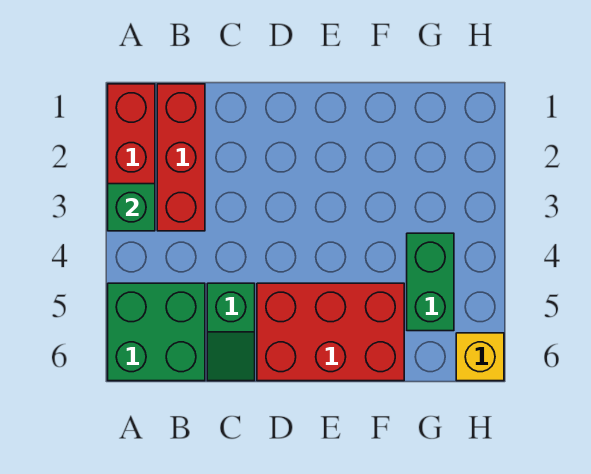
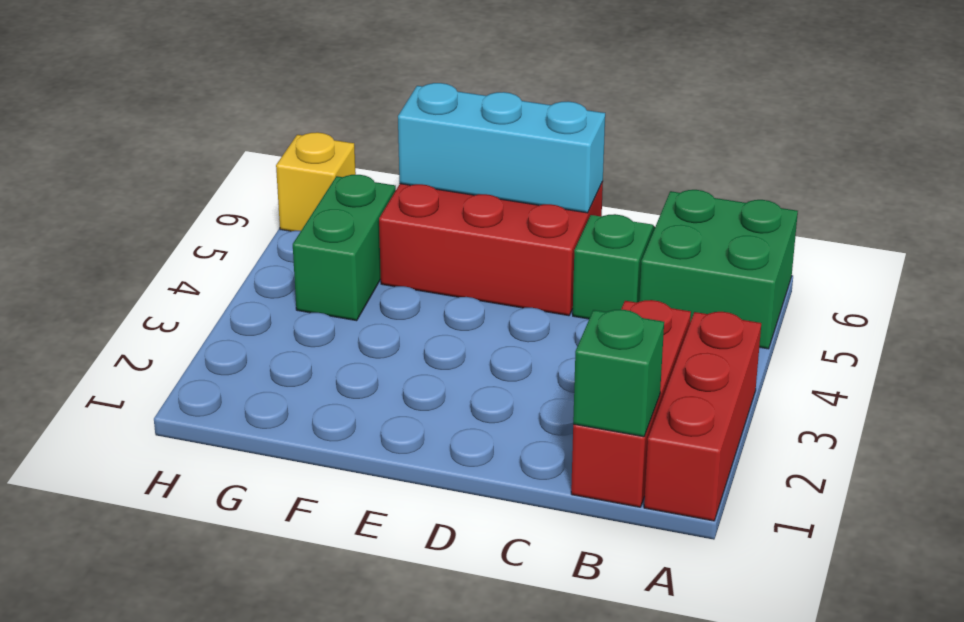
green brick A3 level 2 -> green brick B1 level 2
none -> cyan brick D6:F6 level 2

